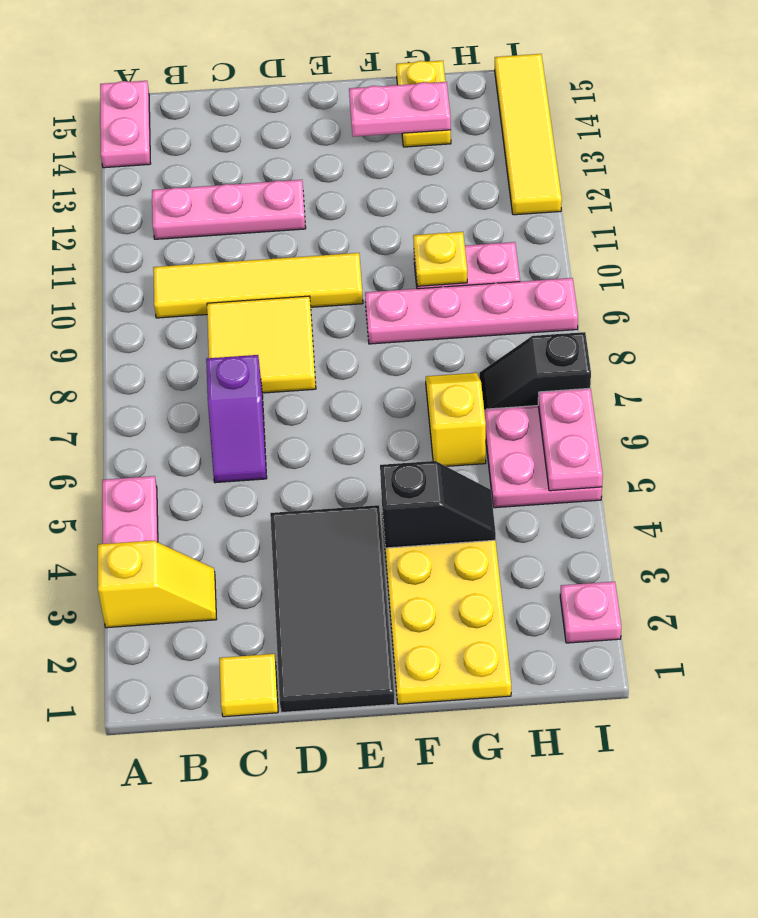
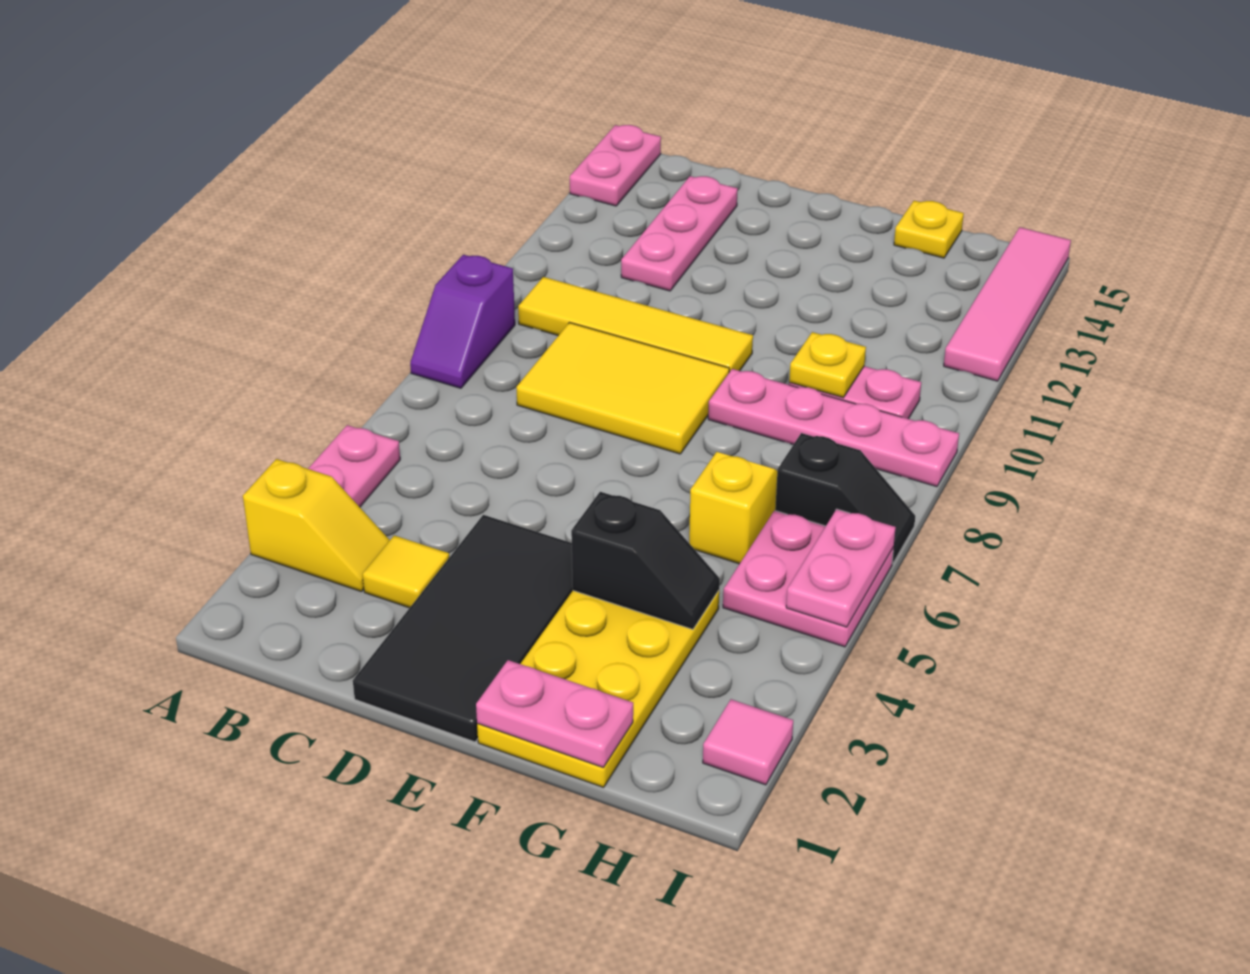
pink plate B12:D12 level 1 -> pink plate C12:C14 level 1
yellow tile C1 level 1 -> yellow tile C3 level 1
purple slope C6:C7 level 1 top 7 -> purple slope A8:A9 level 1 top 9
yellow tile C8:D9 level 1 -> yellow tile C8:E9 level 1
pink plate F14:G14 level 2 -> pink plate F1:G1 level 2
yellow plate G14:G15 level 1 -> yellow plate G15 level 1
black slope H7:I7 level 1 top I -> black slope H7:I7 level 1 top H
pink plate I2 level 1 -> pink tile I2 level 1
yellow tile I12:I15 level 1 -> pink tile I12:I15 level 1

